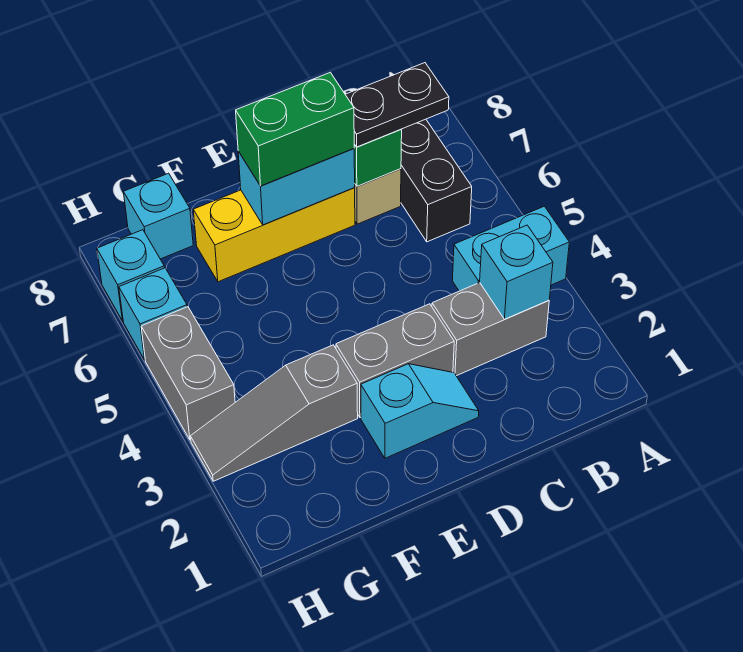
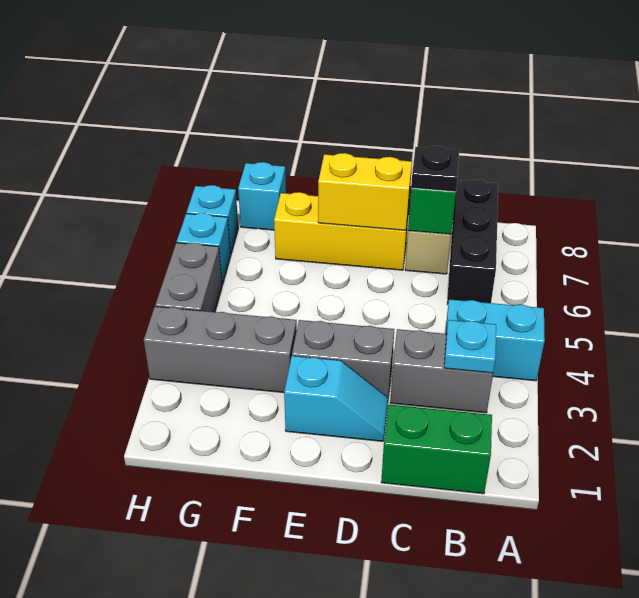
cyan brick B3 level 2 -> cyan plate B3 level 2
black plate B7:C7 level 3 -> black plate C7 level 3
cyan brick D7:E7 level 2 -> yellow brick D7:E7 level 2
green brick D7:E7 level 3 -> green brick B1:C1 level 1
grey slope F3:H3 level 1 top F -> grey brick F3:H3 level 1

